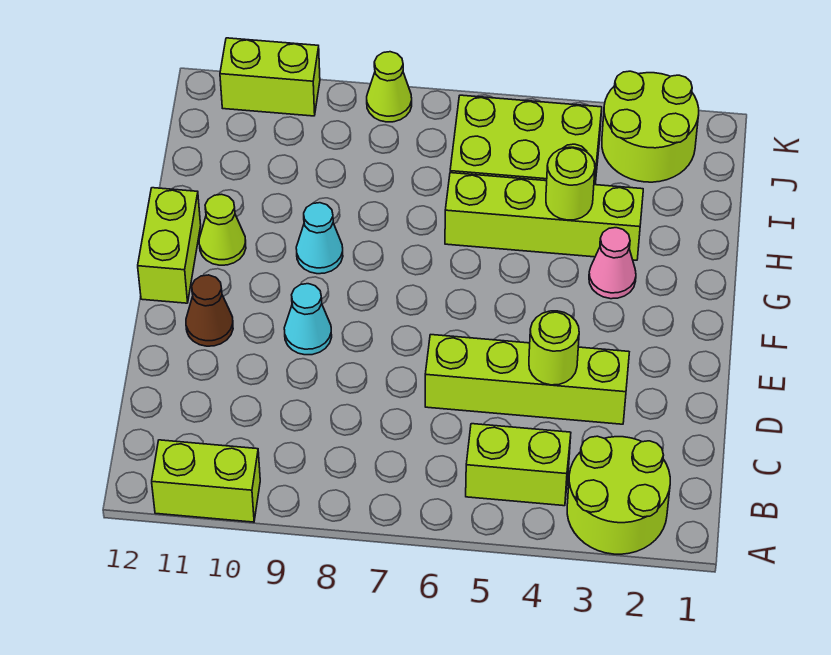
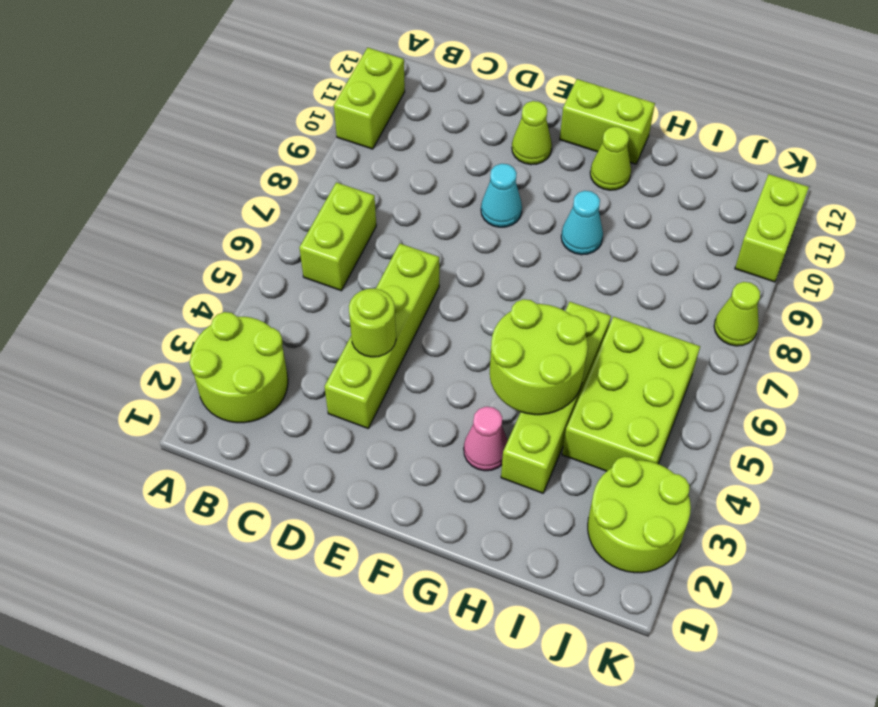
lime brick B4:B5 level 1 -> lime brick B6:B7 level 1
brown cone E11 level 1 -> lime cone E11 level 1
lime round brick H4 level 2 -> lime round brick G4:H5 level 2

